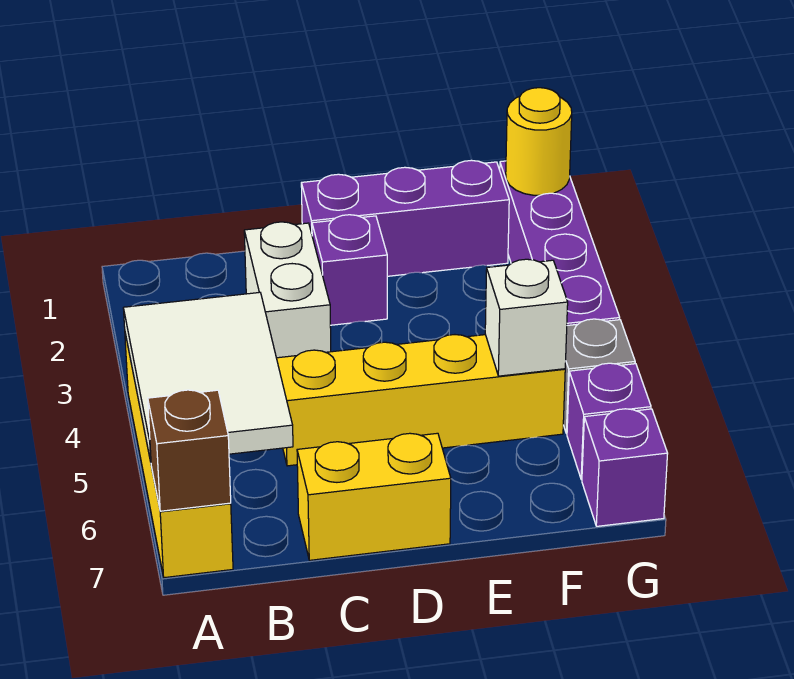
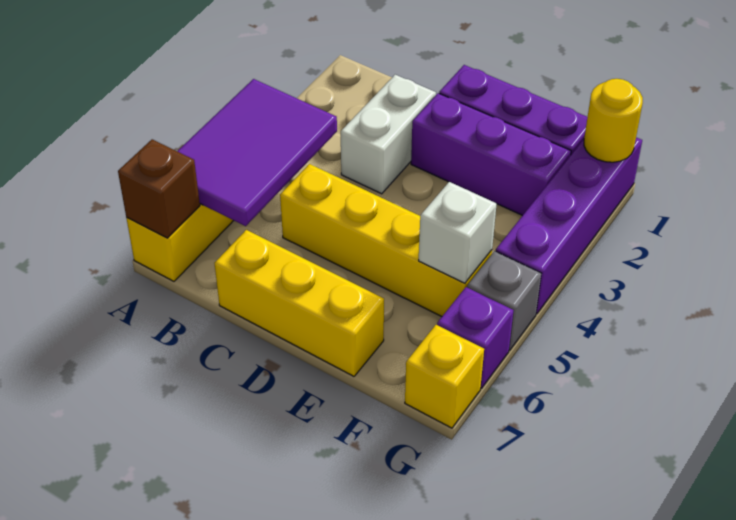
white tile A4:B6 level 2 -> purple tile A4:B6 level 2
yellow brick C7:D7 level 1 -> yellow brick C7:E7 level 1
purple brick D2 level 1 -> purple brick D2:F2 level 1
purple brick G7 level 1 -> yellow brick G7 level 1

